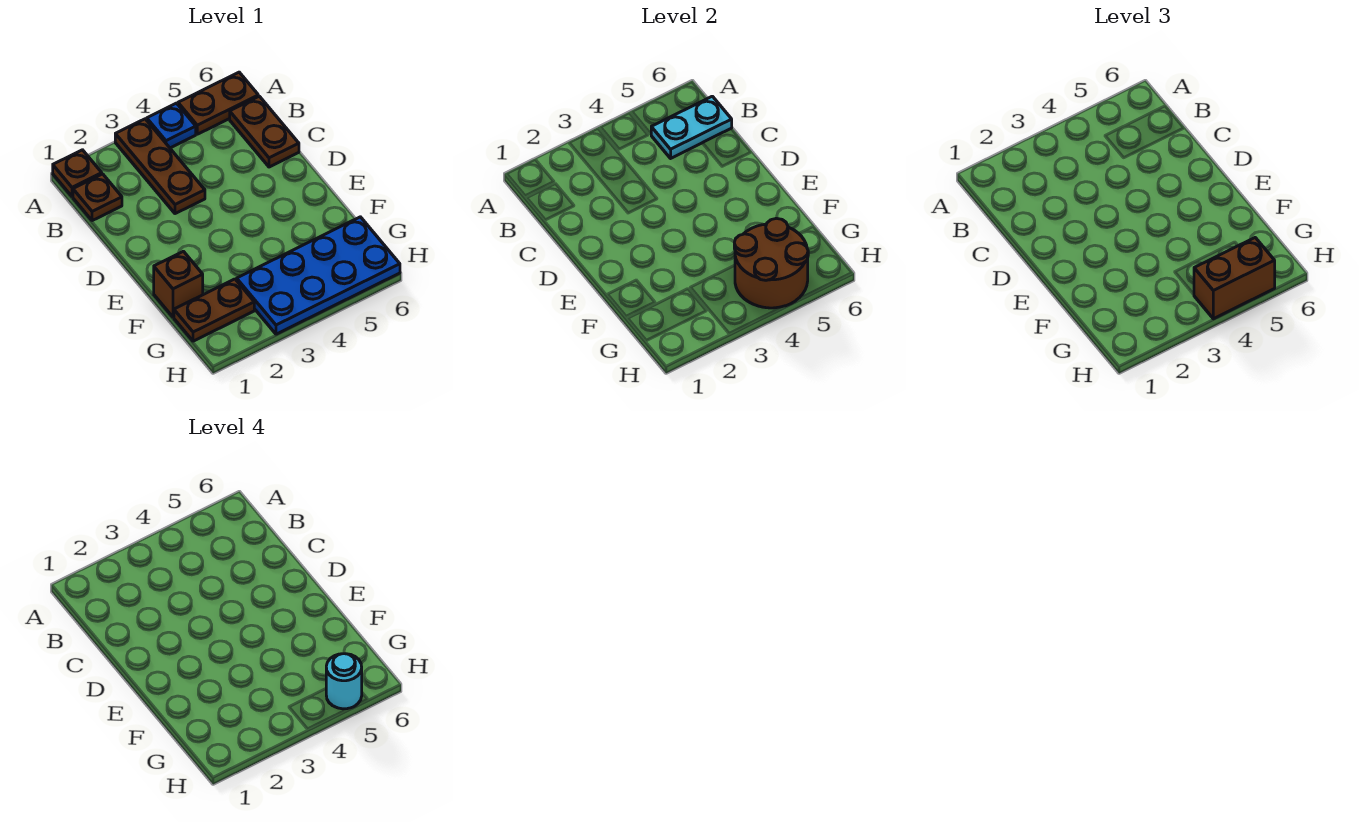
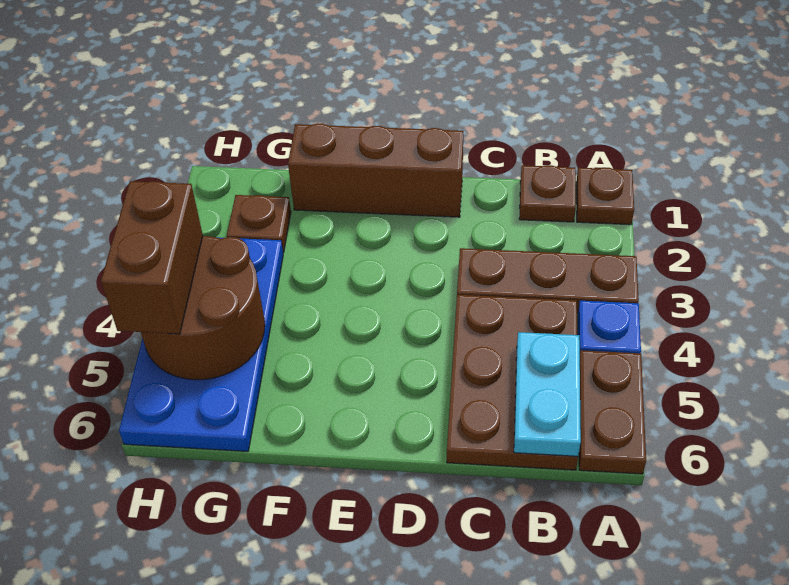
brown plate B6:C6 level 1 -> brown plate B4:C6 level 1
brown brick F1 level 1 -> brown brick D1:F1 level 1
brown plate G1:G2 level 1 -> brown plate G2 level 1
cyan round brick H5 level 4 -> none

